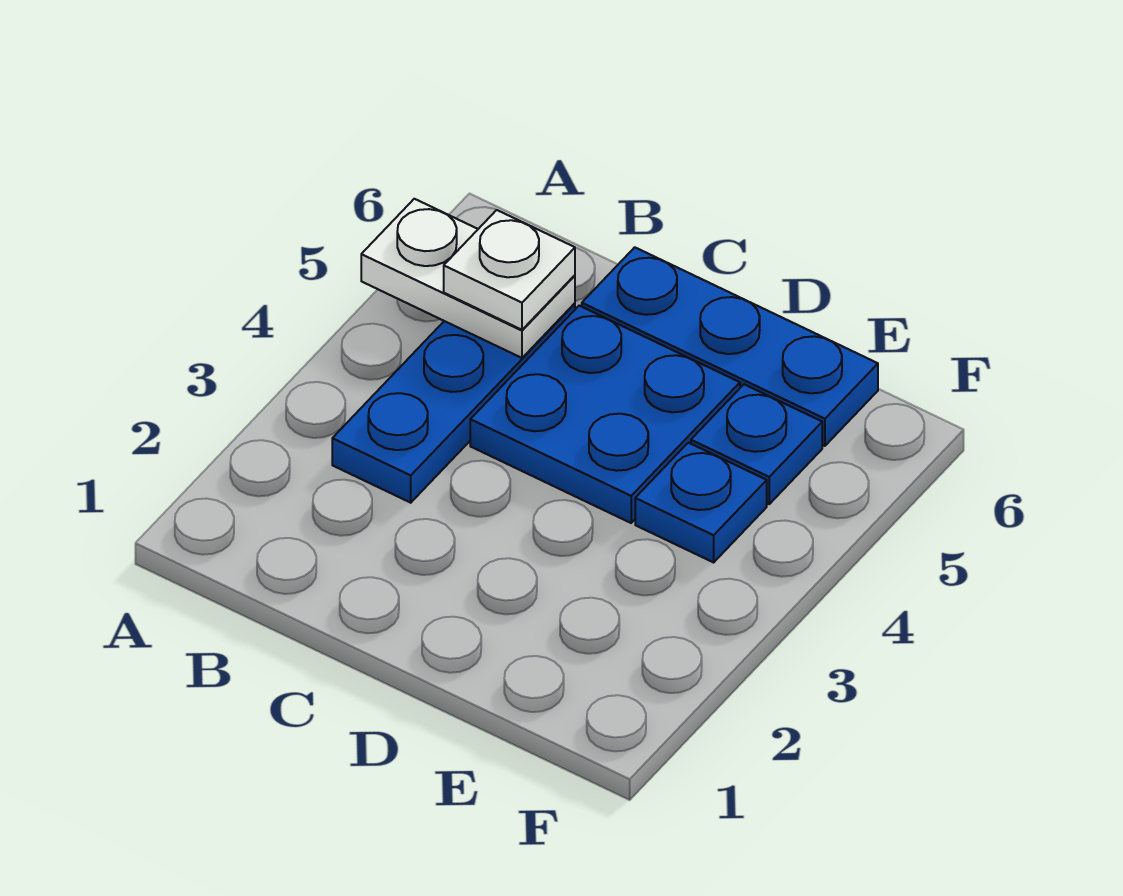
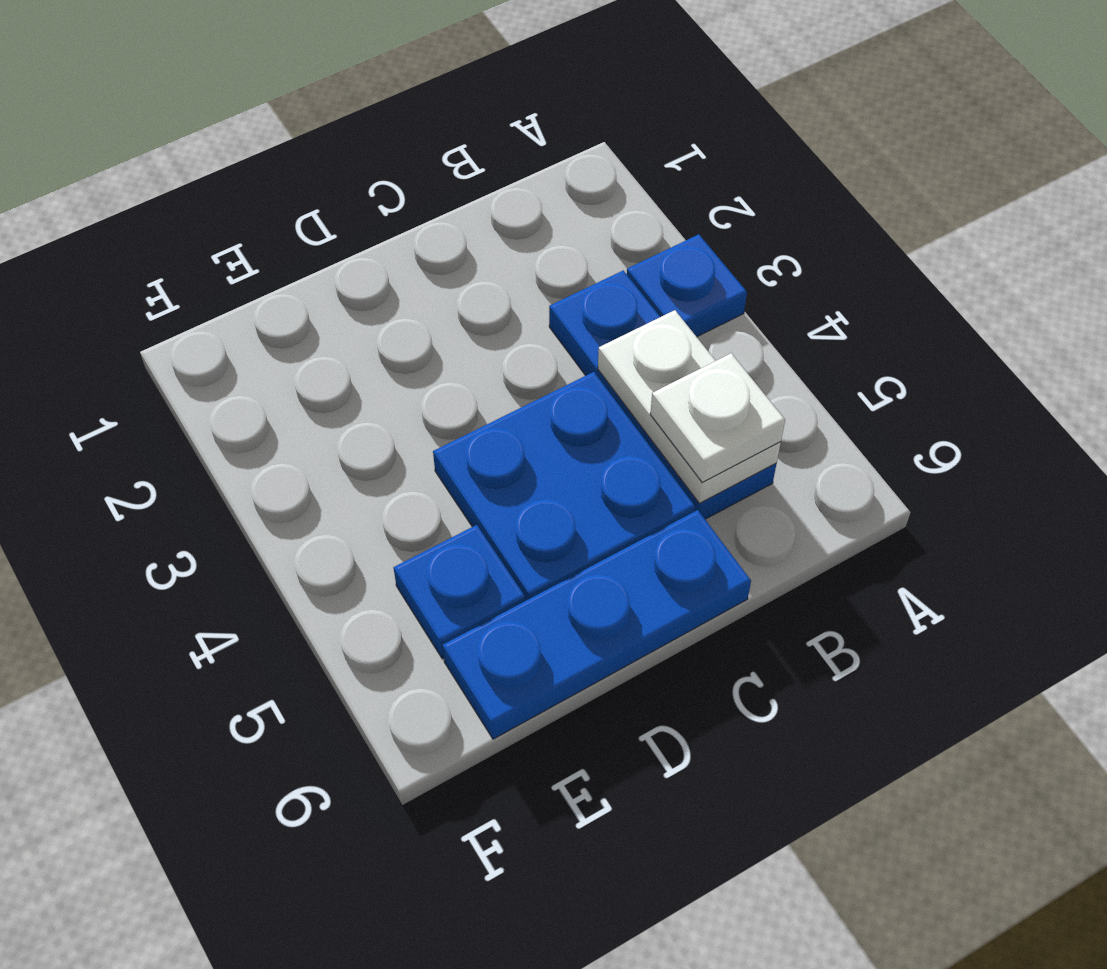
white plate A5:B5 level 2 -> white plate B4:B5 level 2
blue plate E4 level 1 -> blue plate A3 level 1

